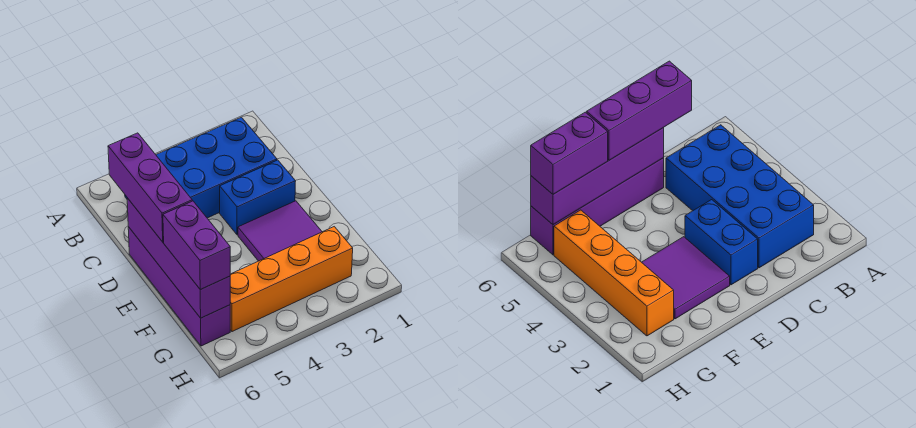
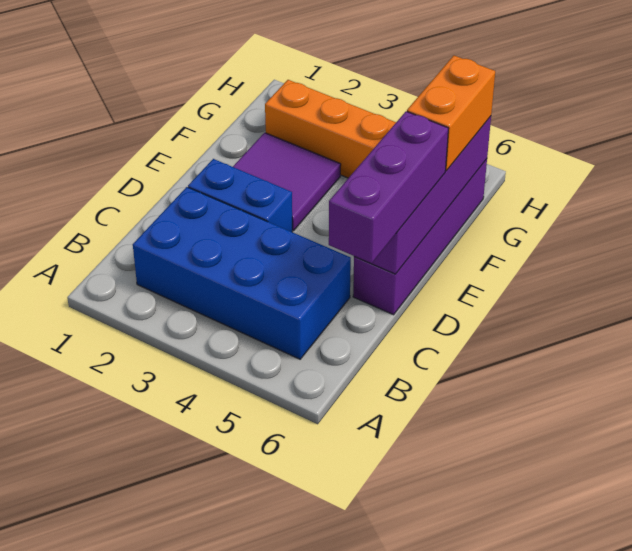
purple brick F6:G6 level 3 -> orange brick F6:G6 level 3

